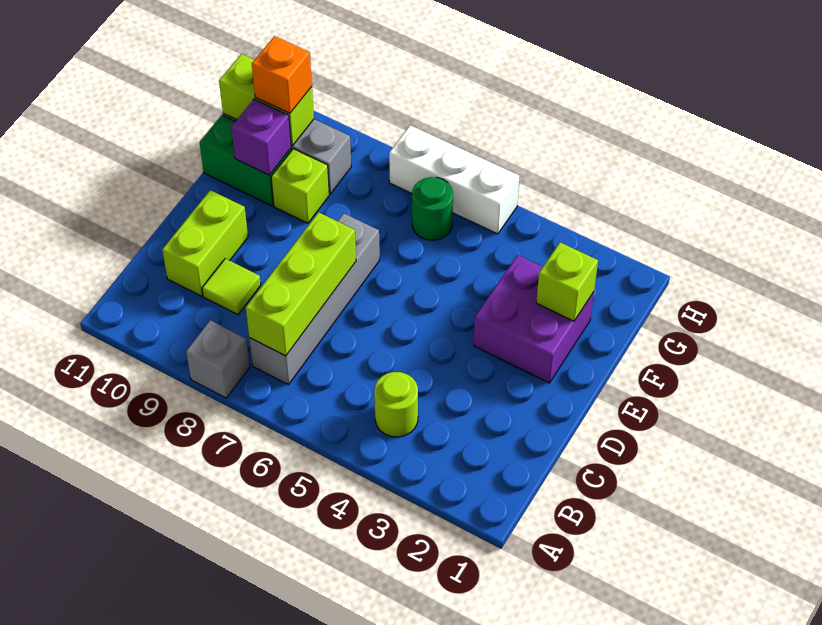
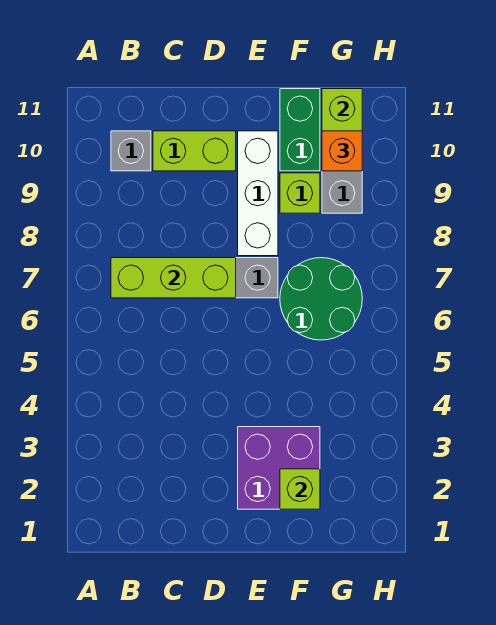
grey brick A8 level 1 -> grey brick B10 level 1
lime round brick B4 level 1 -> none
lime tile C9 level 1 -> none
purple brick F10 level 2 -> none
green round brick G6 level 1 -> green round brick F6:G7 level 1
white brick H5:H7 level 1 -> white brick E8:E10 level 1

